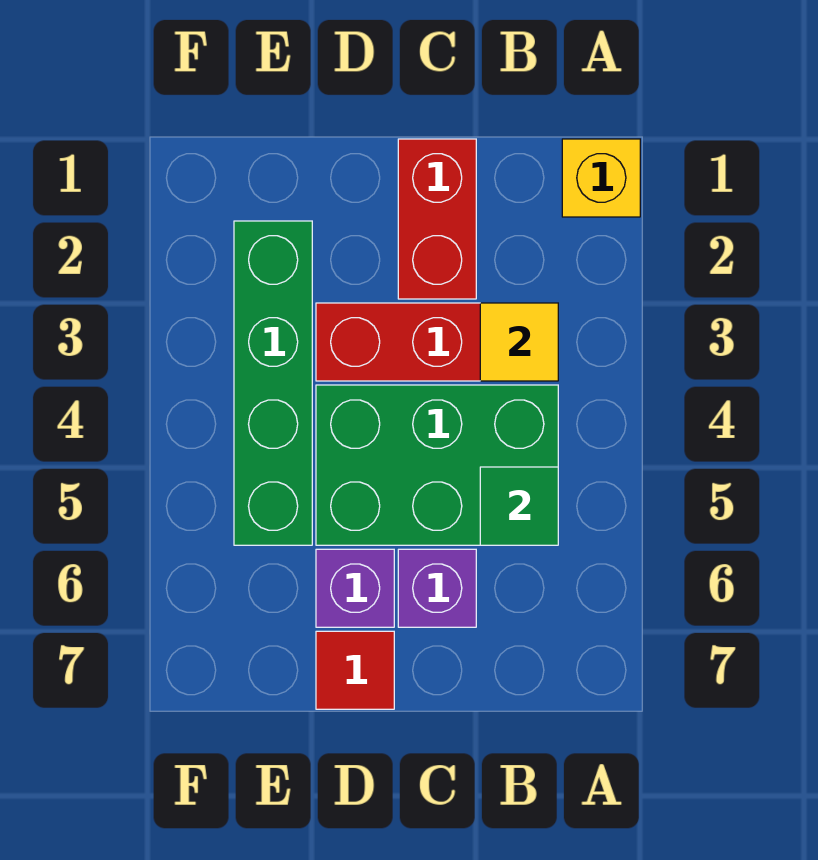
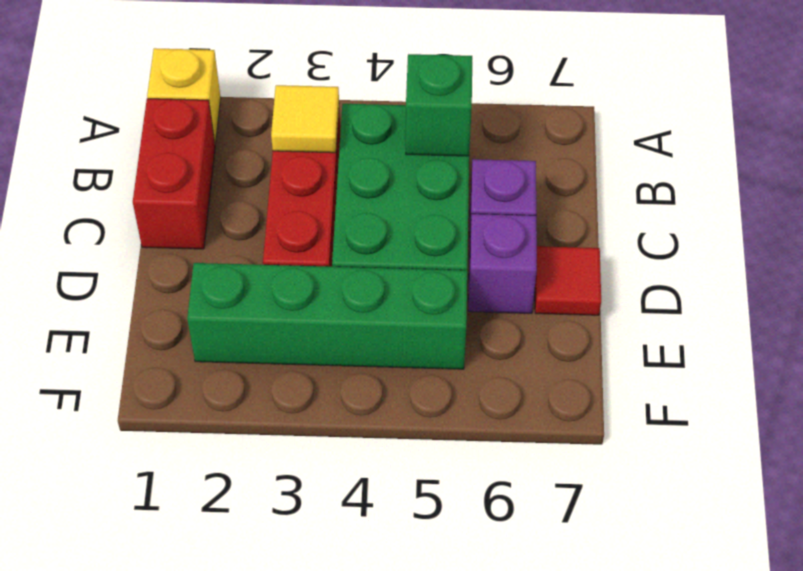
green tile B5 level 2 -> green brick B5 level 2
red brick C1:C2 level 1 -> red brick B1:C1 level 1

